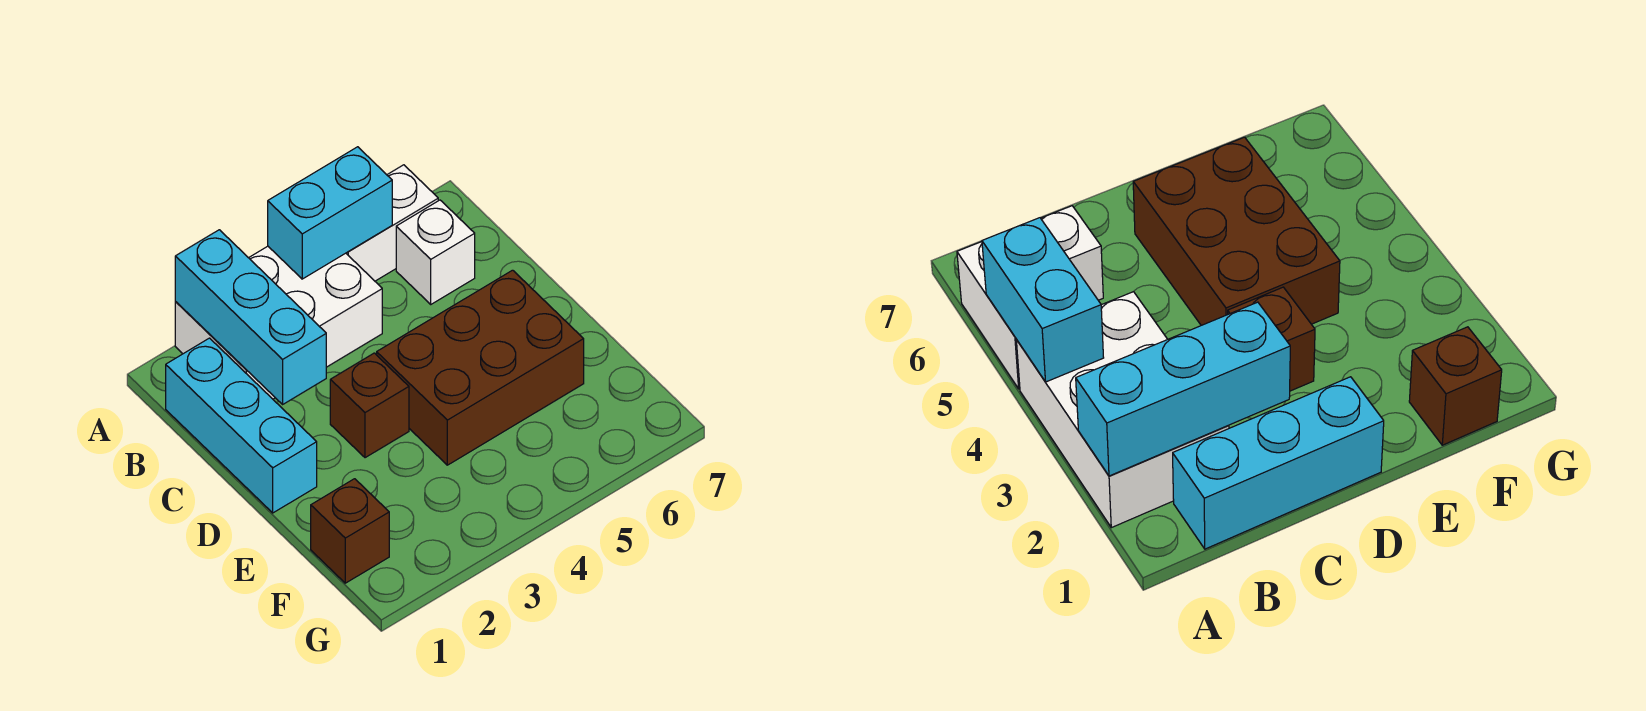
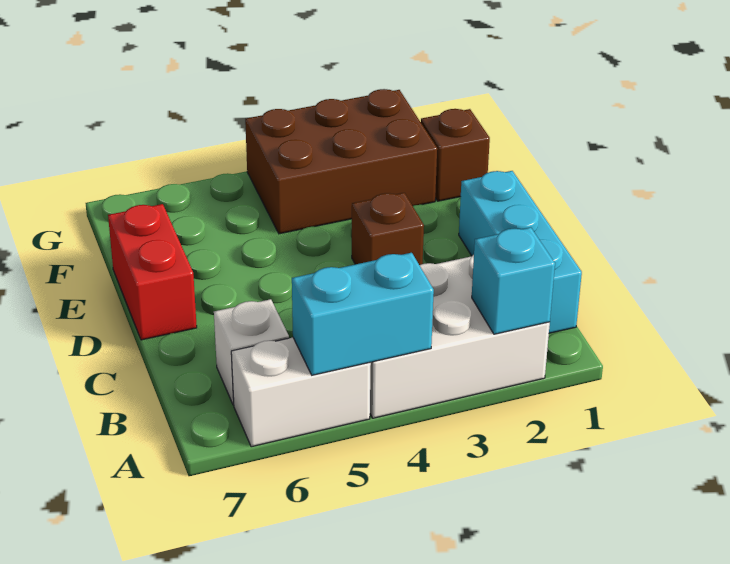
cyan brick A2:C2 level 2 -> cyan brick A2 level 2
brown brick D4:E6 level 1 -> brown brick F2:G4 level 1
none -> red brick D7:E7 level 1

